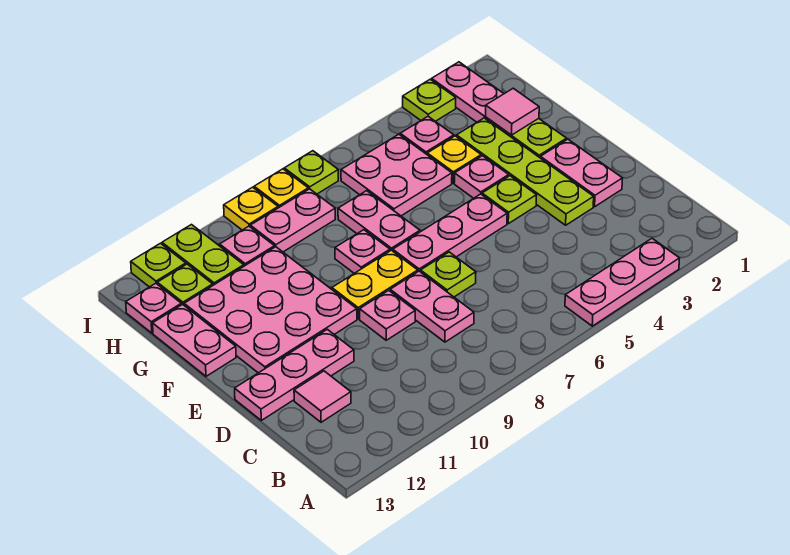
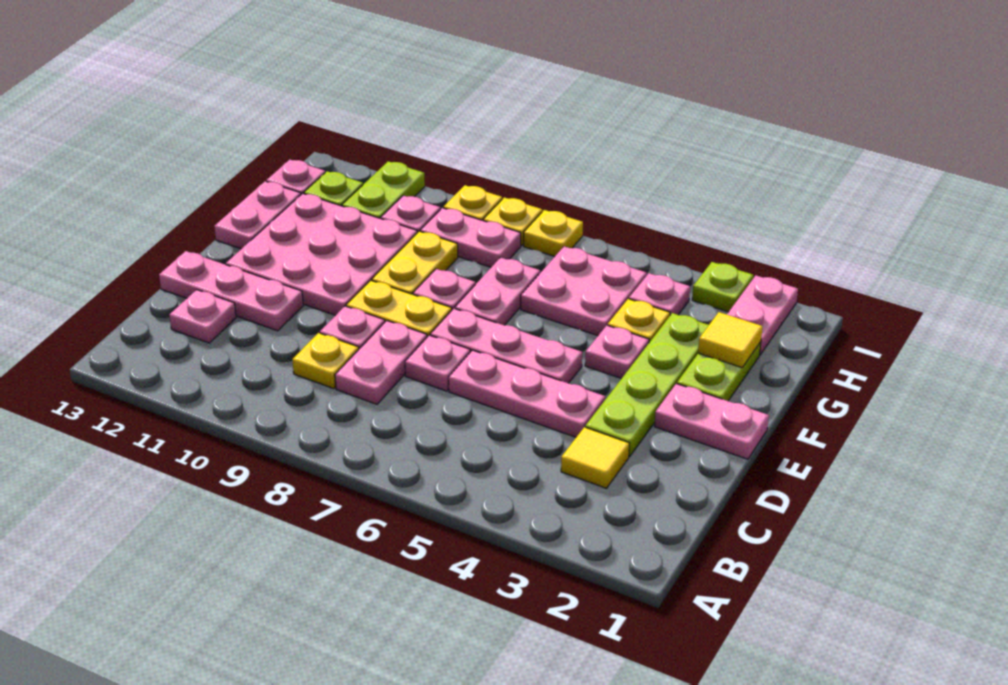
pink plate A3:A5 level 1 -> pink plate D4:D6 level 1
none -> yellow tile C3 level 1
none -> yellow plate C9 level 1
pink tile C12 level 1 -> pink plate C12 level 1
pink plate D2:E2 level 1 -> pink plate E1:E2 level 1
lime plate D7 level 1 -> pink plate D7 level 1
lime plate E4 level 1 -> none
none -> yellow plate F9:G9 level 1
pink tile G2 level 2 -> yellow tile G2 level 2
lime plate I7 level 1 -> yellow plate I7 level 1
lime plate I12 level 1 -> none

